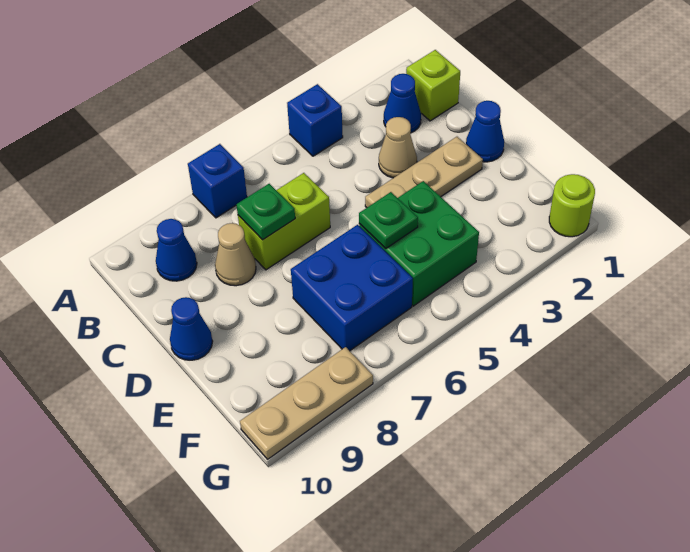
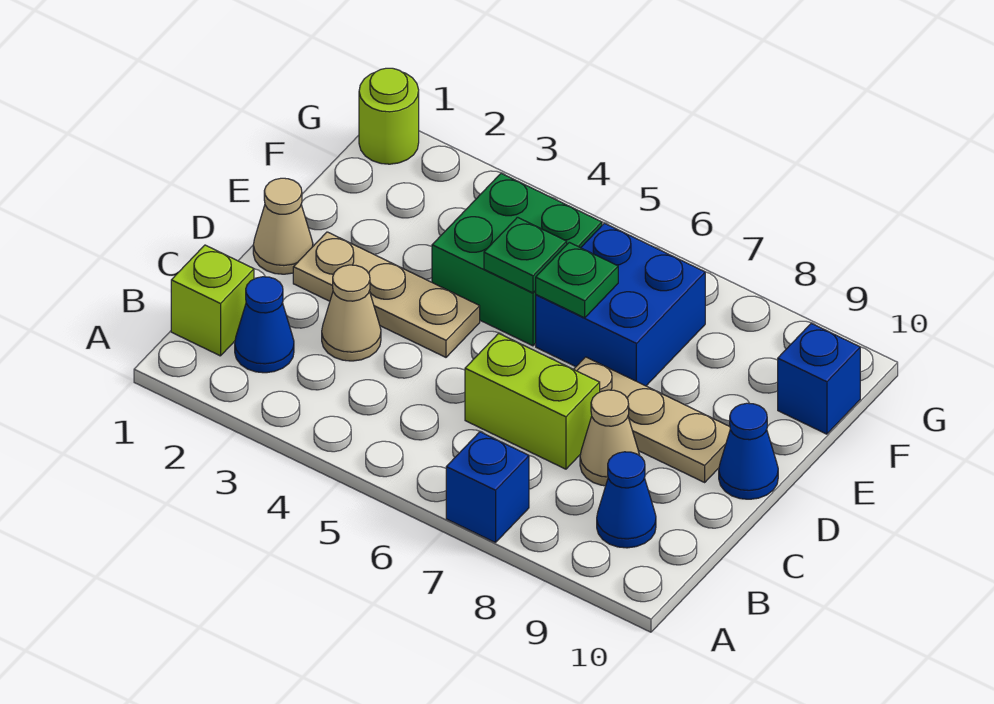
blue brick A4 level 1 -> blue brick F10 level 1
green plate C7 level 2 -> green plate E6 level 2
blue cone D1 level 1 -> tan cone D1 level 1
tan plate G8:G10 level 1 -> tan plate D7:D9 level 1

